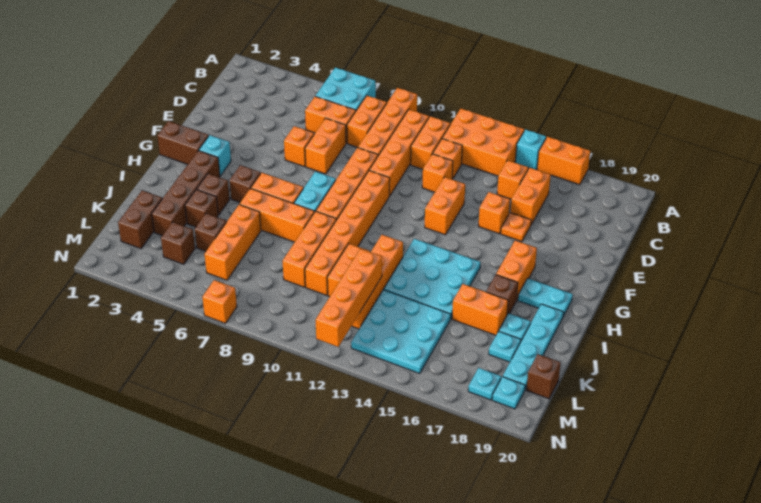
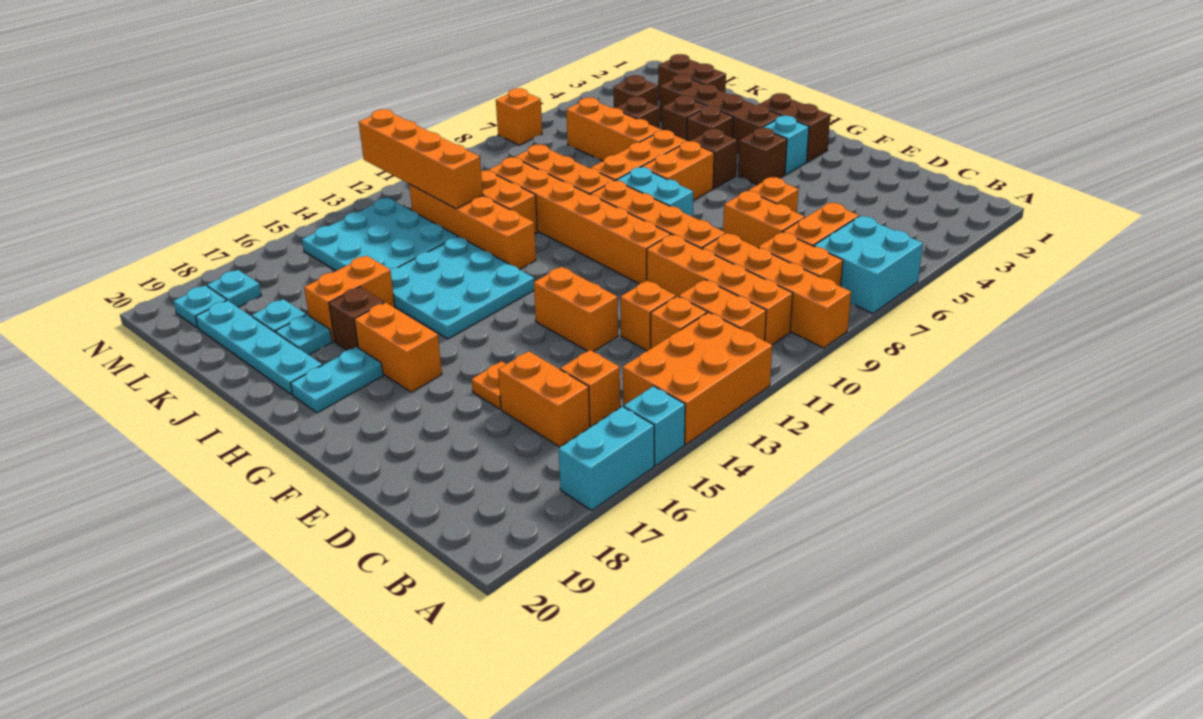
orange brick A16:A17 level 1 -> cyan brick A16:A17 level 1
orange brick E15 level 1 -> none
brown brick G1:G2 level 1 -> brown brick G2:H2 level 1
brown brick L20 level 1 -> brown brick G4 level 1

